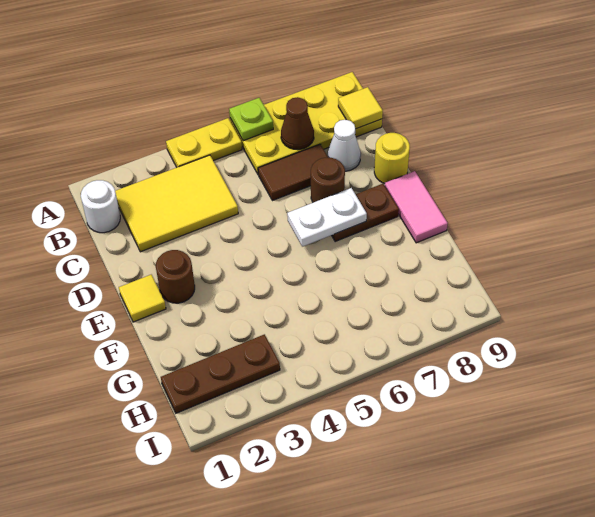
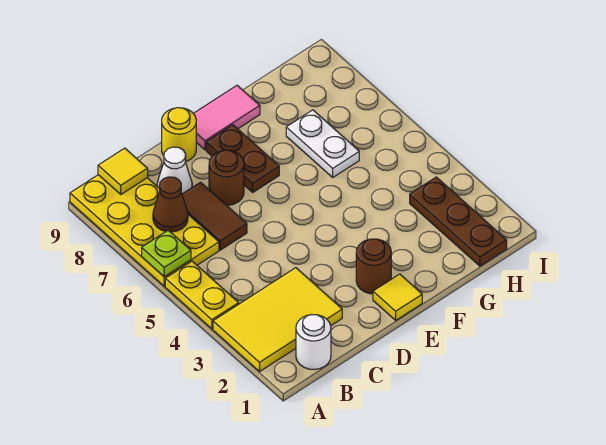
yellow tile B2:C4 level 1 -> yellow tile A2:C3 level 1
white plate E6:E7 level 2 -> white plate G6:G7 level 1

